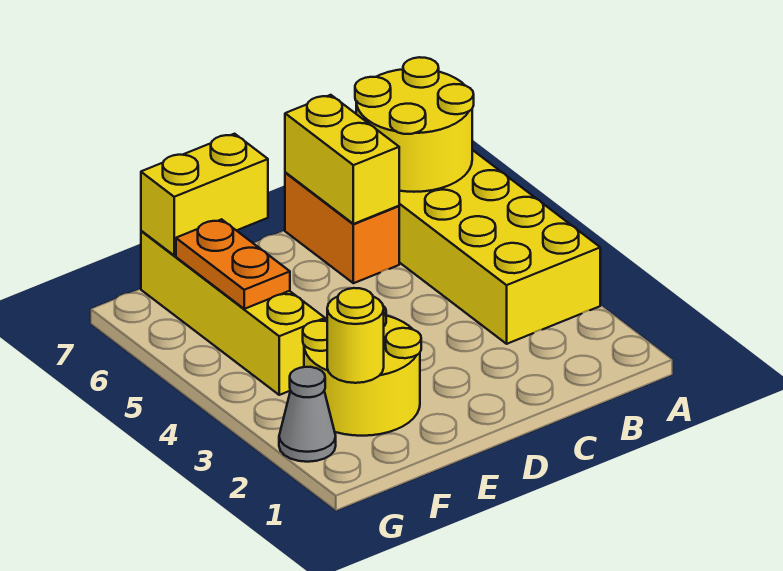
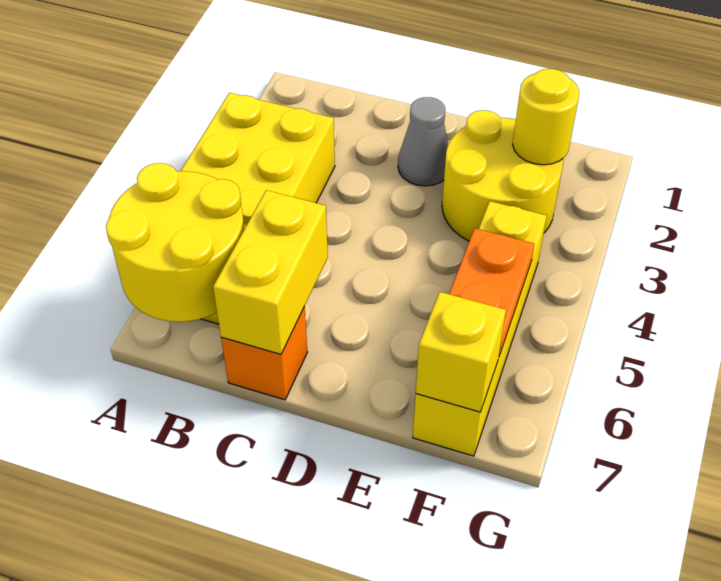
orange brick C6:C7 level 1 -> orange brick C7 level 1
yellow brick E7:F7 level 2 -> yellow brick F7 level 2
grey cone G2 level 1 -> grey cone D2 level 1

